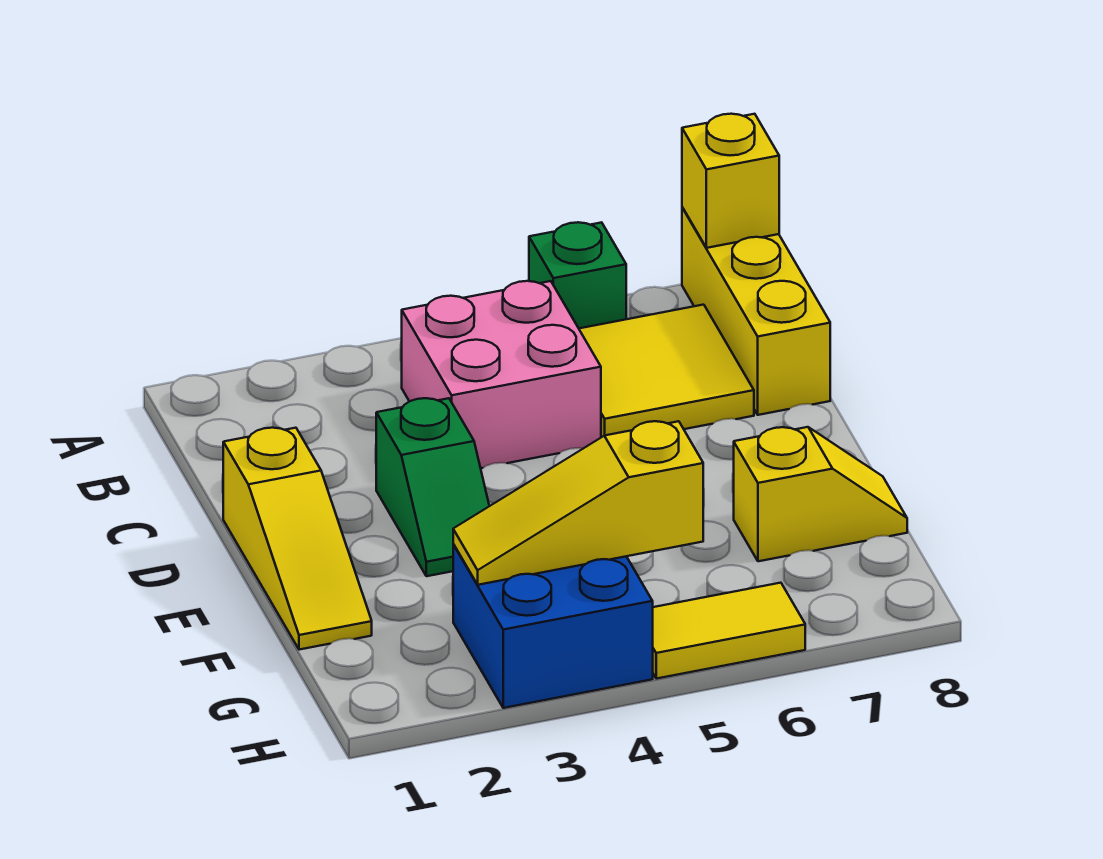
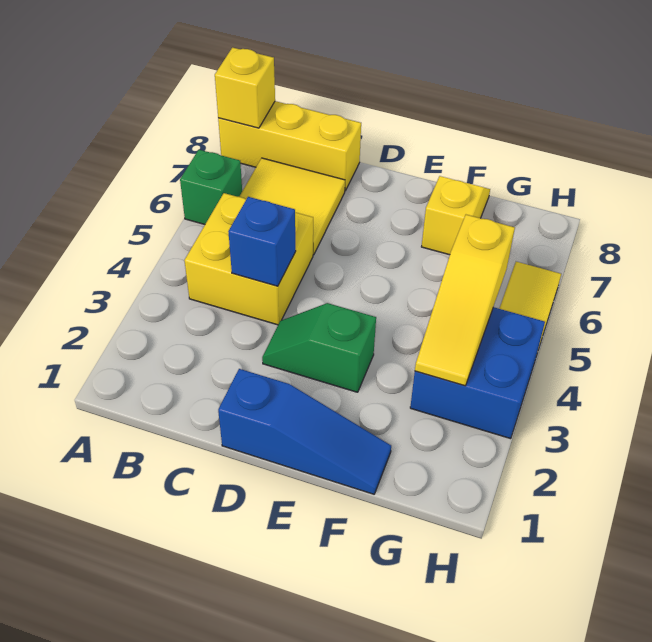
pink brick B4:C5 level 1 -> yellow brick B4:C5 level 1
none -> blue brick C4 level 2
yellow slope D1:F1 level 1 top D -> blue slope D1:F1 level 1 top D
green slope D3:E3 level 1 top D -> green slope D3:E3 level 1 top E

